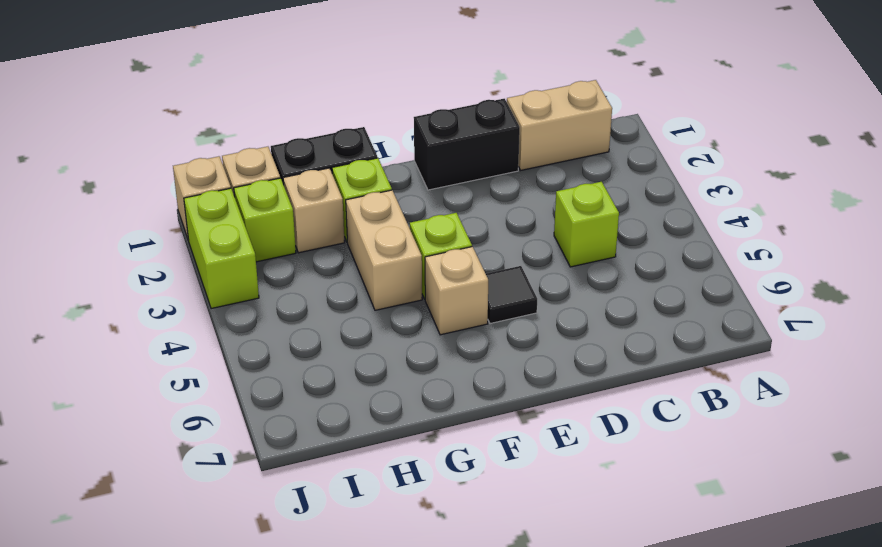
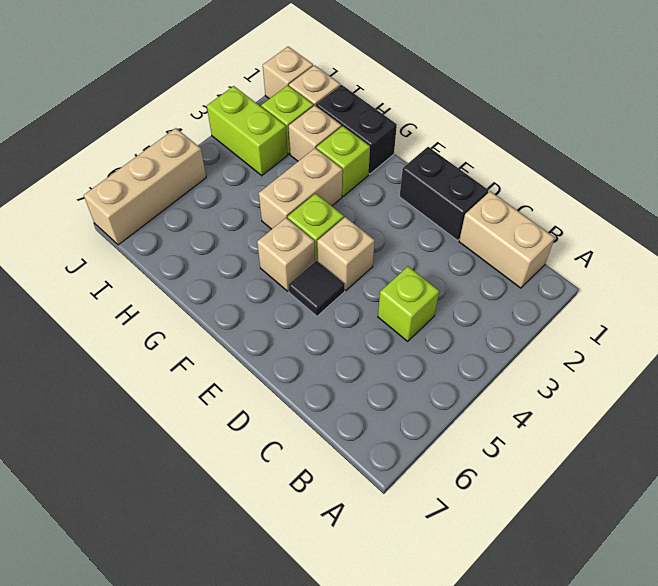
none -> tan brick E4 level 1
lime brick J2:J3 level 1 -> lime brick I3:J3 level 1
none -> tan brick J5:J7 level 1

